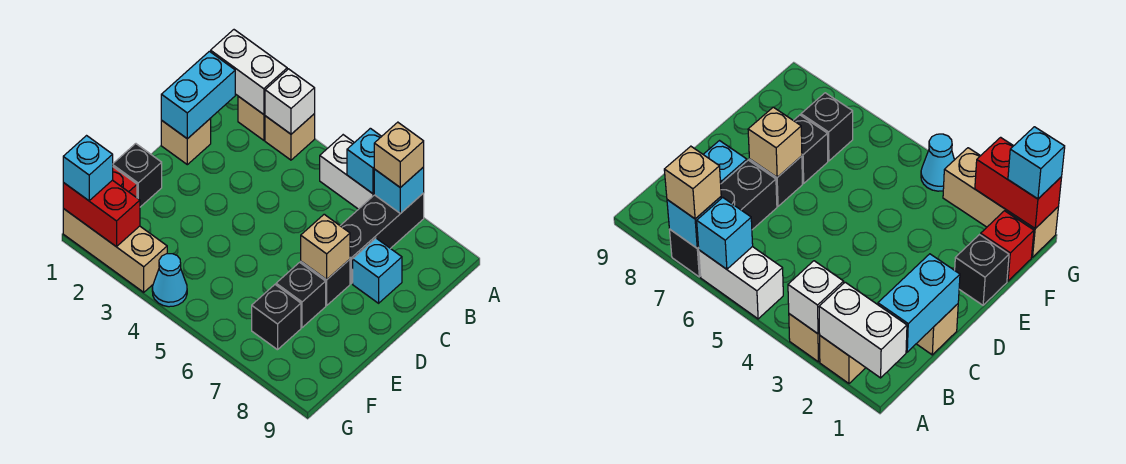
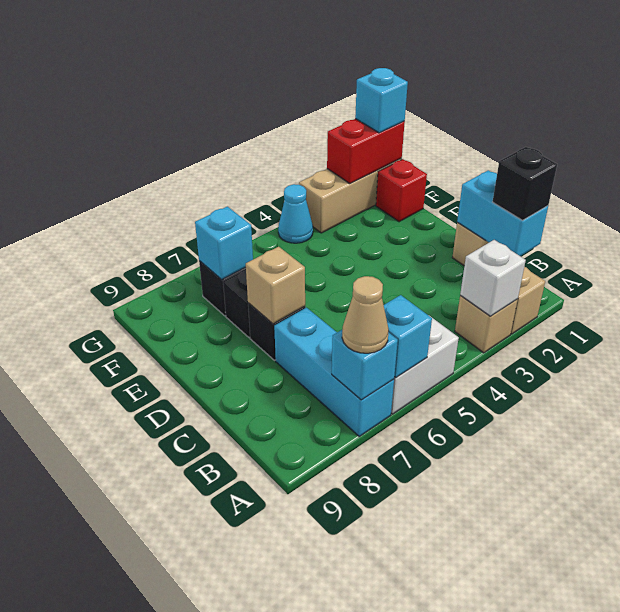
white brick A1:A2 level 2 -> none
black brick A7:C7 level 1 -> cyan brick A7:C7 level 1
tan brick A7 level 3 -> tan cone A7 level 3
cyan brick C8 level 1 -> cyan brick F7 level 2
black brick E1 level 1 -> black brick B1 level 3

